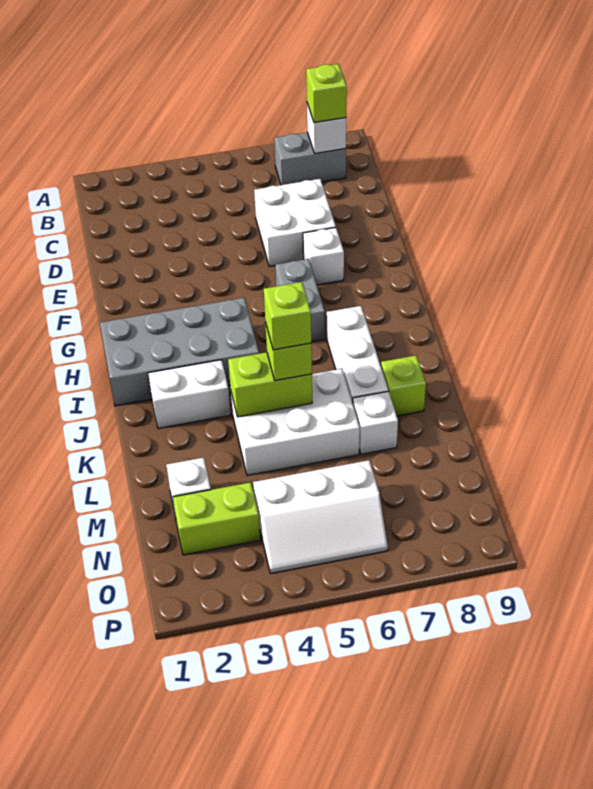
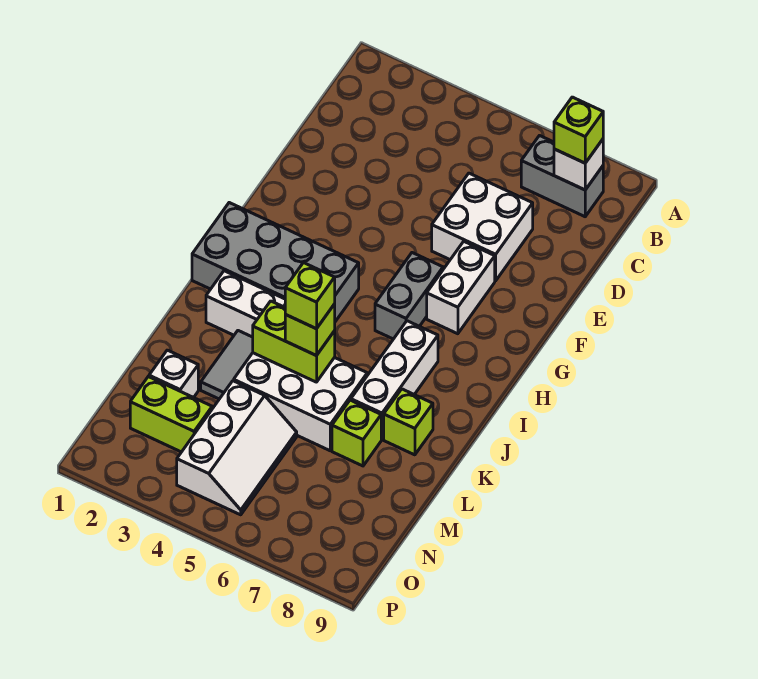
white brick F7 level 1 -> white brick F7:G7 level 1
none -> grey tile K3:L3 level 1
white brick L7 level 1 -> lime brick L7 level 1
white slope N4:O6 level 1 top N -> white slope M4:O5 level 1 top 4

